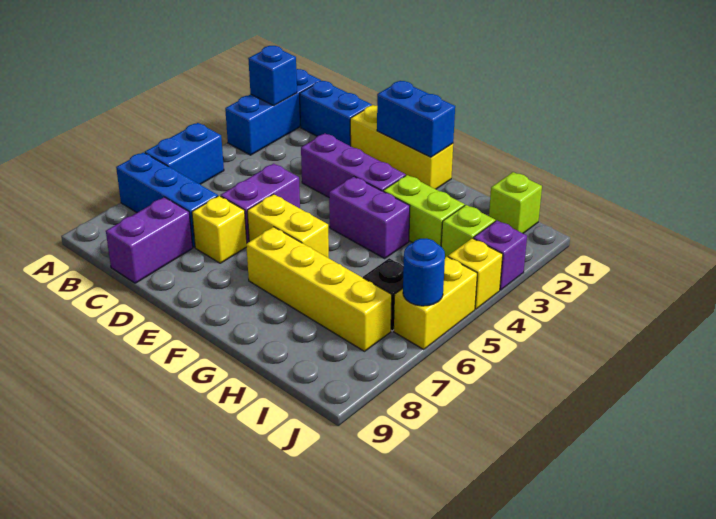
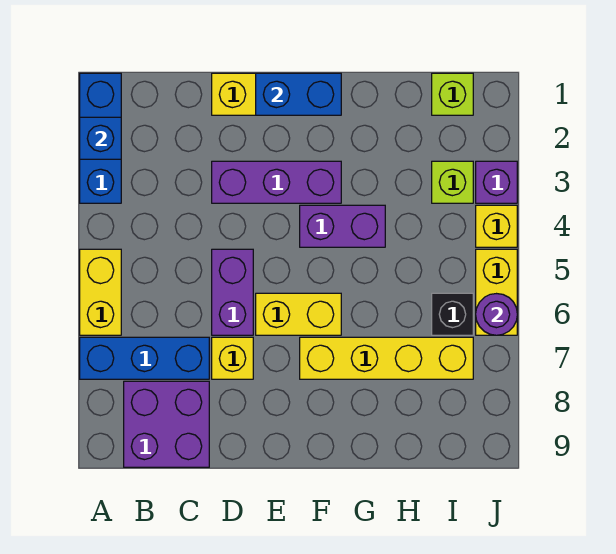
blue brick A5:A6 level 1 -> yellow brick A5:A6 level 1
blue brick B1:C1 level 1 -> none
purple brick C8:C9 level 1 -> purple brick B8:C9 level 1
lime brick G3:H3 level 1 -> none
blue round brick J6 level 2 -> purple round brick J6 level 2

